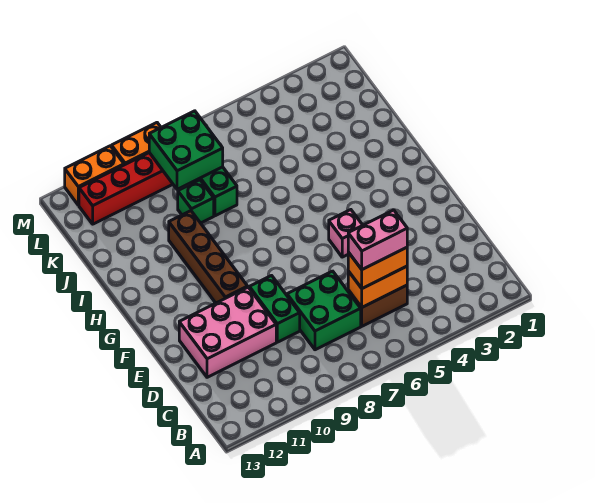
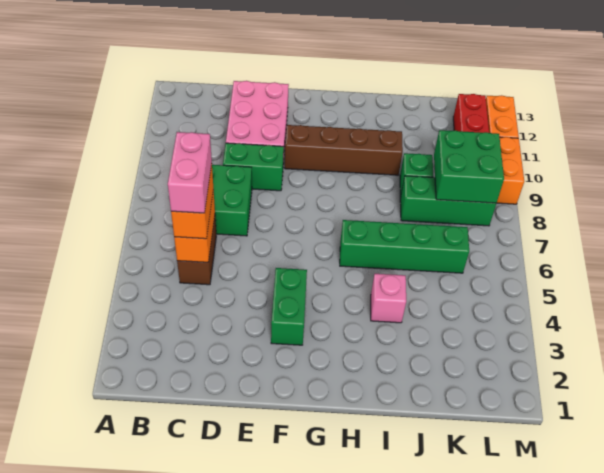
none -> green brick F3:F4 level 1
pink brick F5 level 1 -> pink brick I4 level 1
none -> green brick H6:K6 level 1

